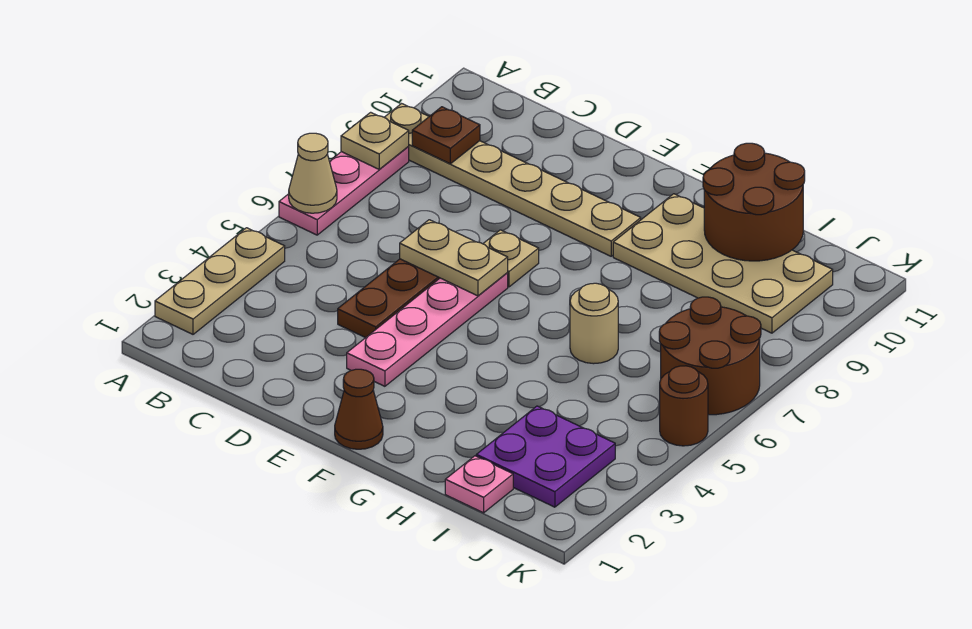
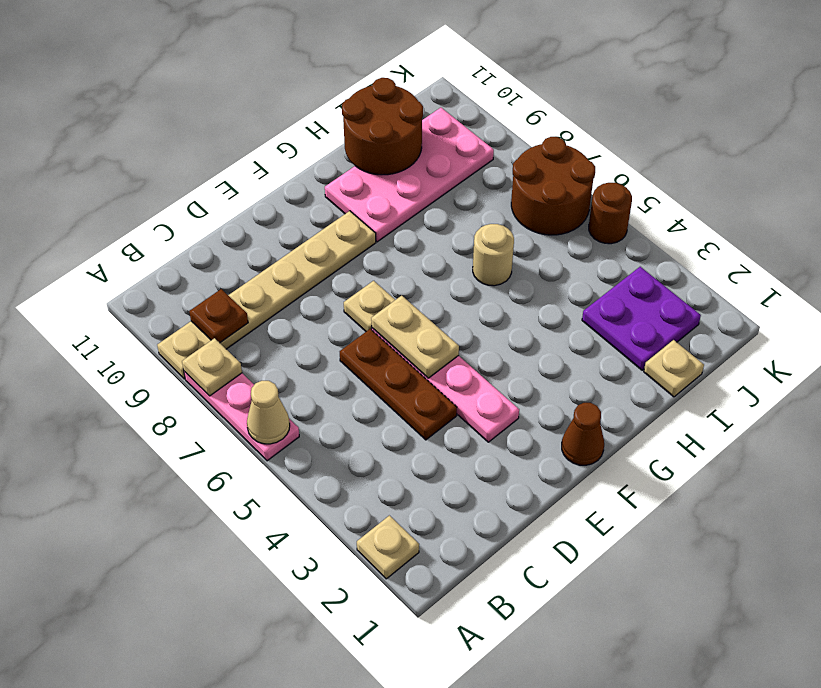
tan plate A2:A4 level 1 -> tan plate A2 level 1
tan plate D6:E6 level 2 -> tan plate E5:E6 level 2
tan plate G9:J10 level 1 -> pink plate G9:J10 level 1
pink plate I1 level 1 -> tan plate I1 level 1

